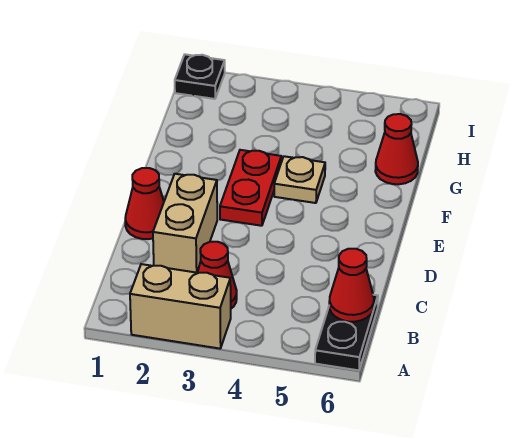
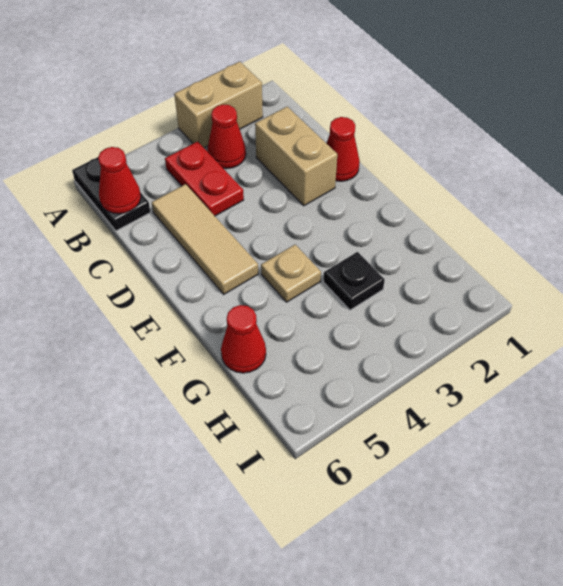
none -> tan tile C5:E5 level 1
red plate E3:F3 level 1 -> red plate B4:C4 level 1
black plate I1 level 1 -> black plate G3 level 1

